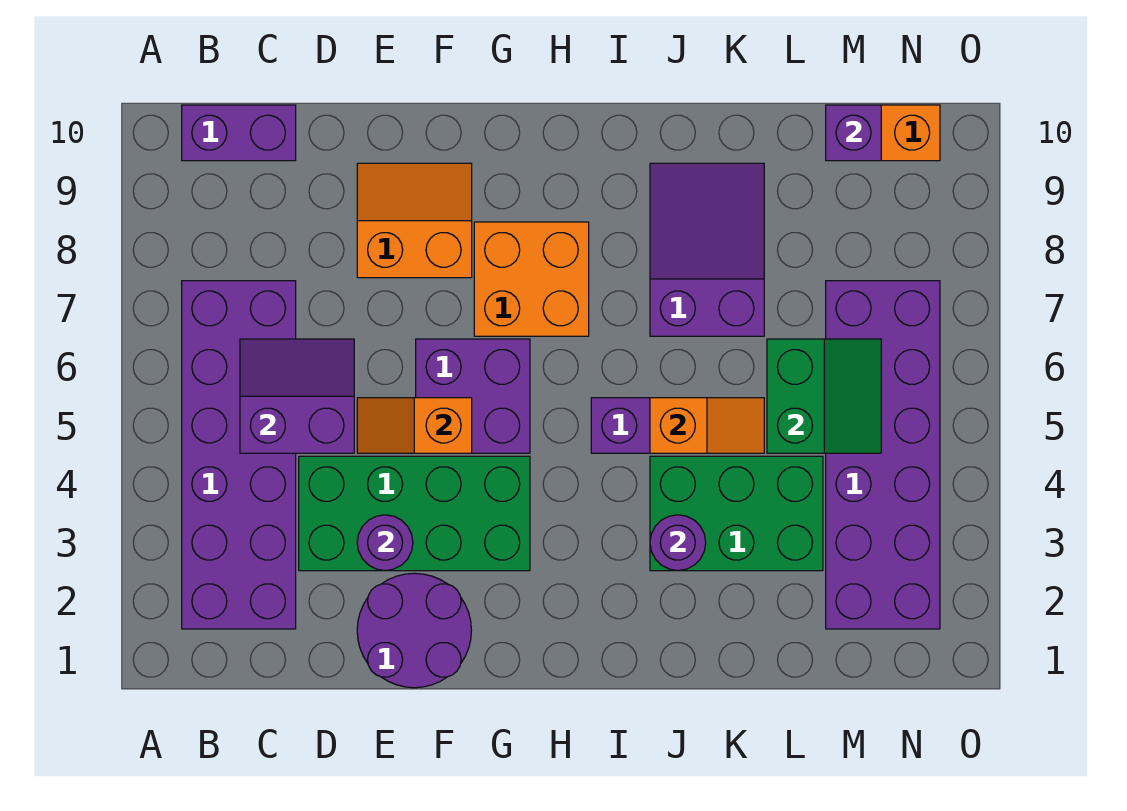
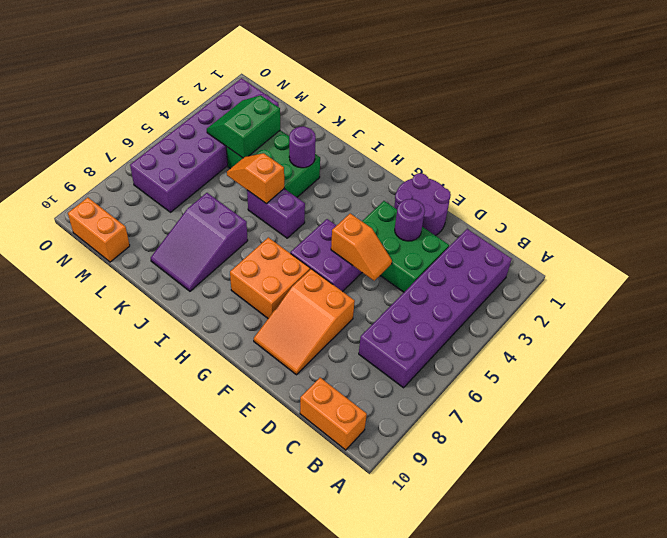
purple brick B10:C10 level 1 -> orange brick B10:C10 level 1
purple slope C5:D6 level 2 top 5 -> none
green brick D3:G4 level 1 -> green brick D3:F4 level 1
orange slope E8:F9 level 1 top 8 -> orange slope E7:F9 level 1 top 7
green slope L5:M6 level 2 top L -> green slope L3:M4 level 2 top L
purple brick M10 level 2 -> none

